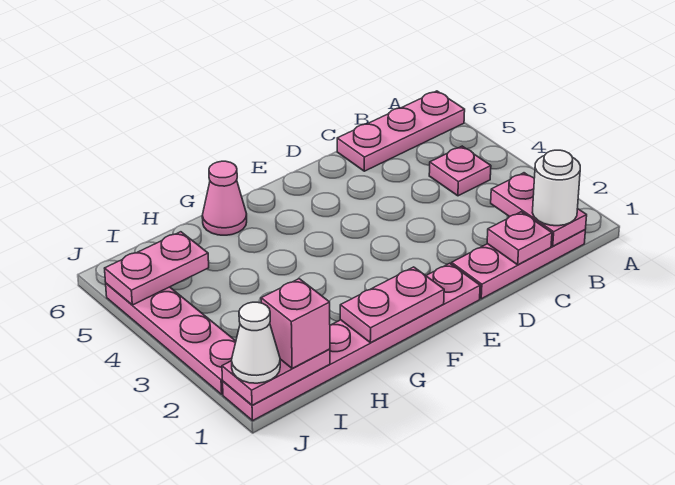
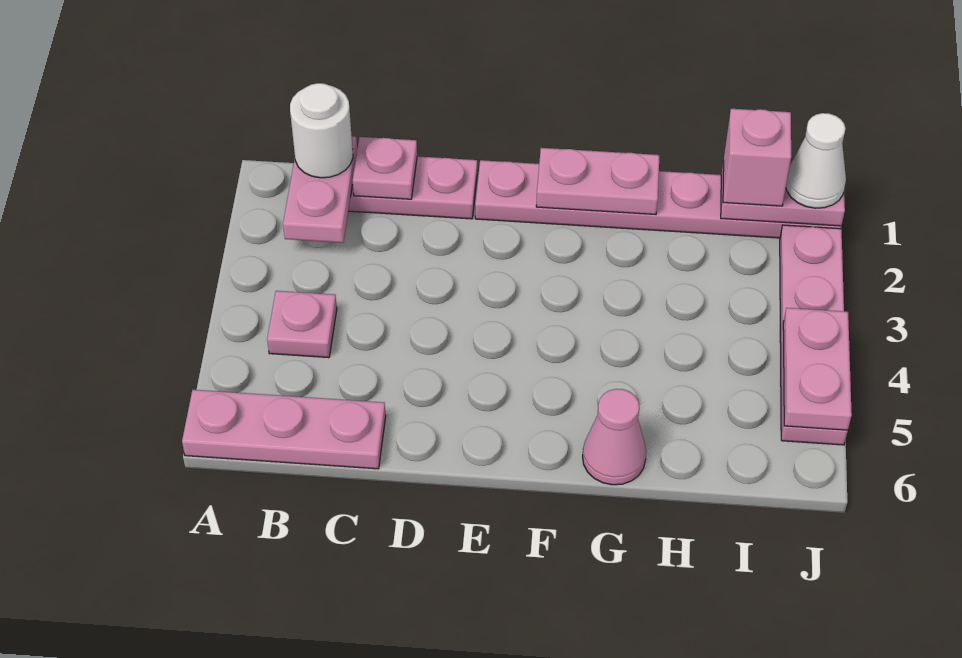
pink plate I5:J5 level 2 -> pink plate J4:J5 level 2

